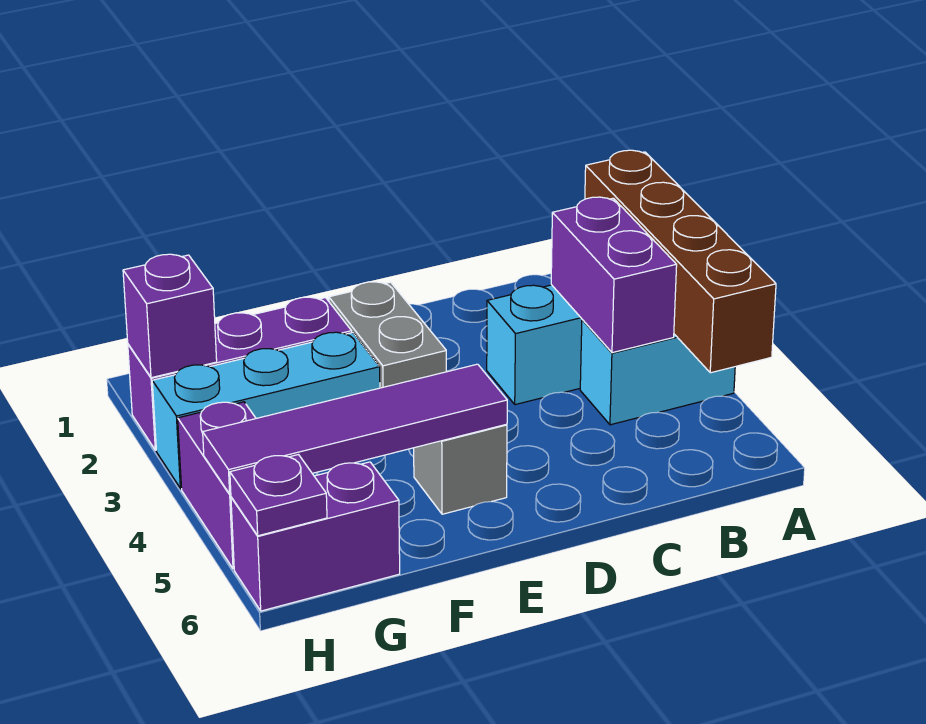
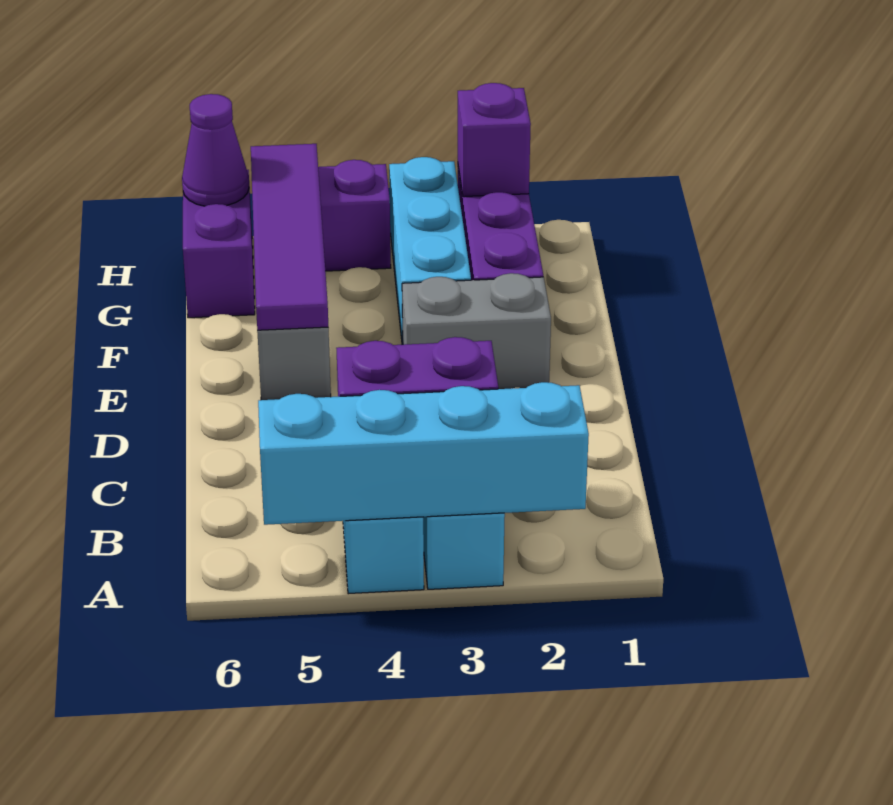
brown brick A2:A5 level 2 -> cyan brick A2:A5 level 2
purple plate H6 level 2 -> purple cone H6 level 2

